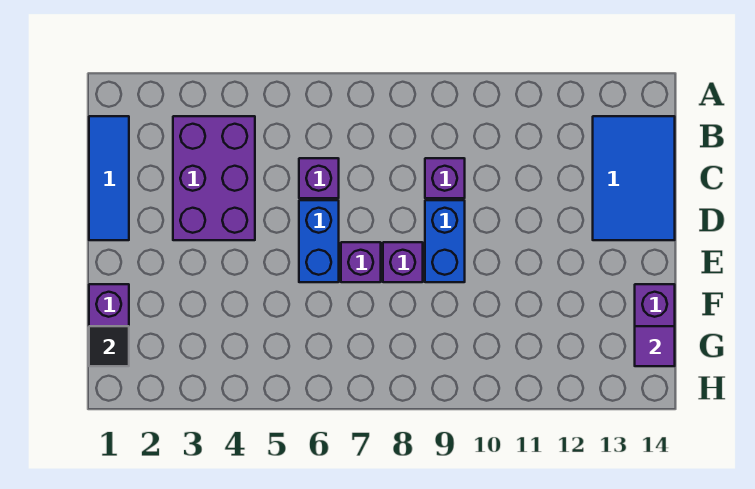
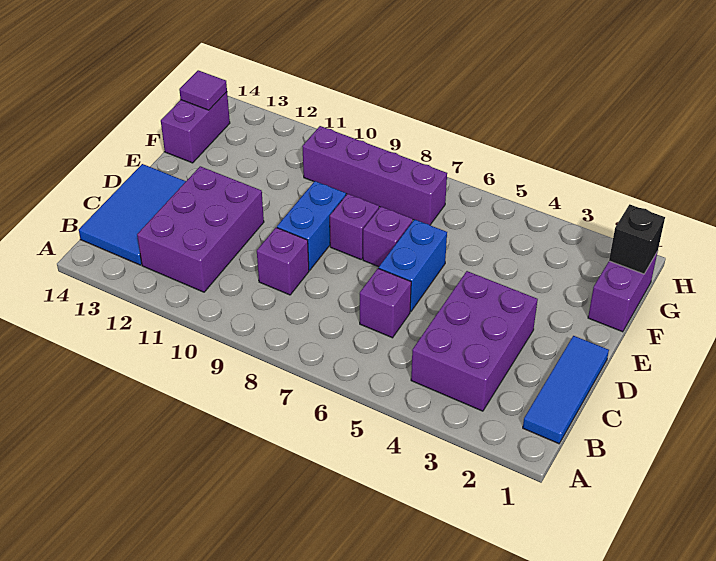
none -> purple brick B11:D12 level 1
black tile G1 level 2 -> black brick G1 level 2
none -> purple brick G7:G10 level 1

